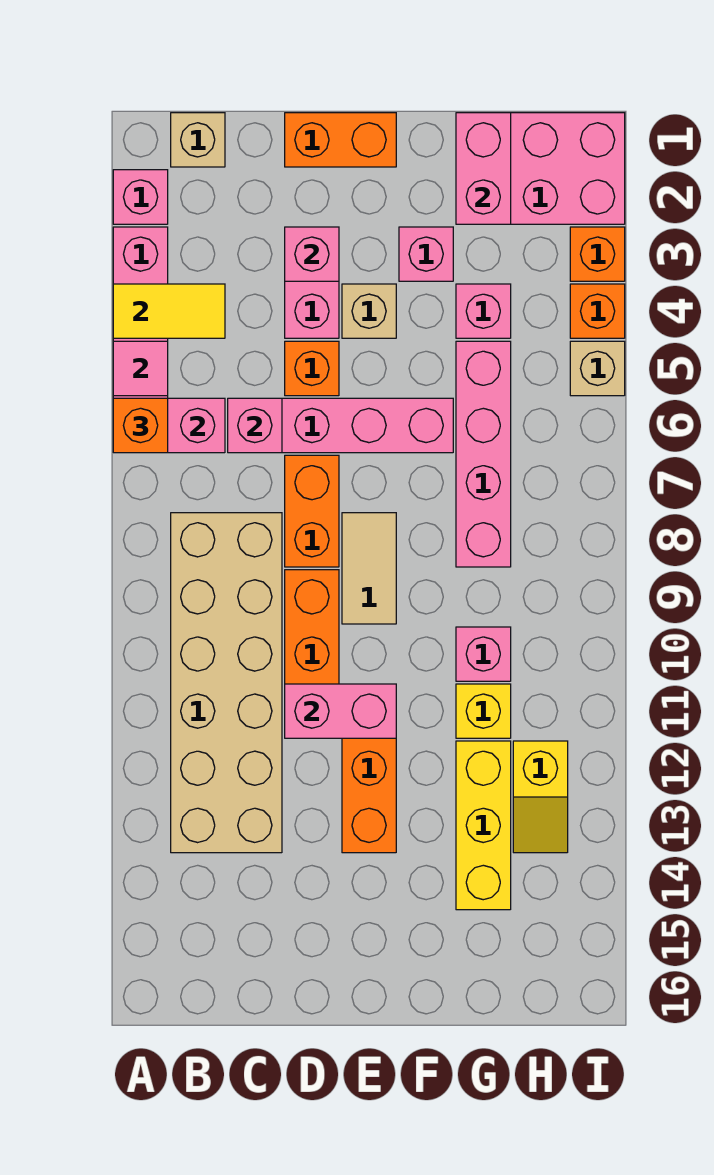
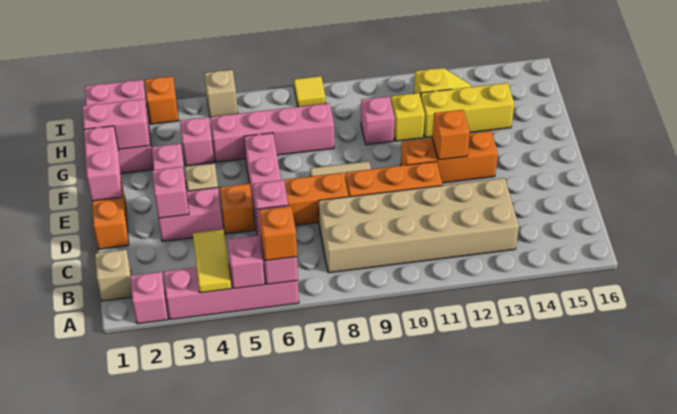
pink tile A5 level 2 -> pink brick A5 level 2
pink brick D11:E11 level 2 -> pink brick E1:F1 level 2
orange brick I4 level 1 -> orange brick E12 level 2
none -> yellow tile I8 level 1

